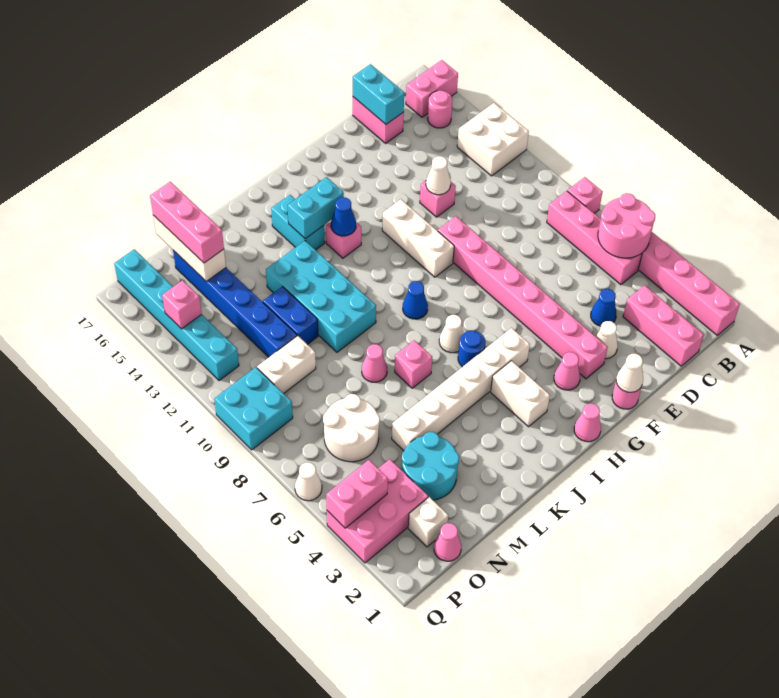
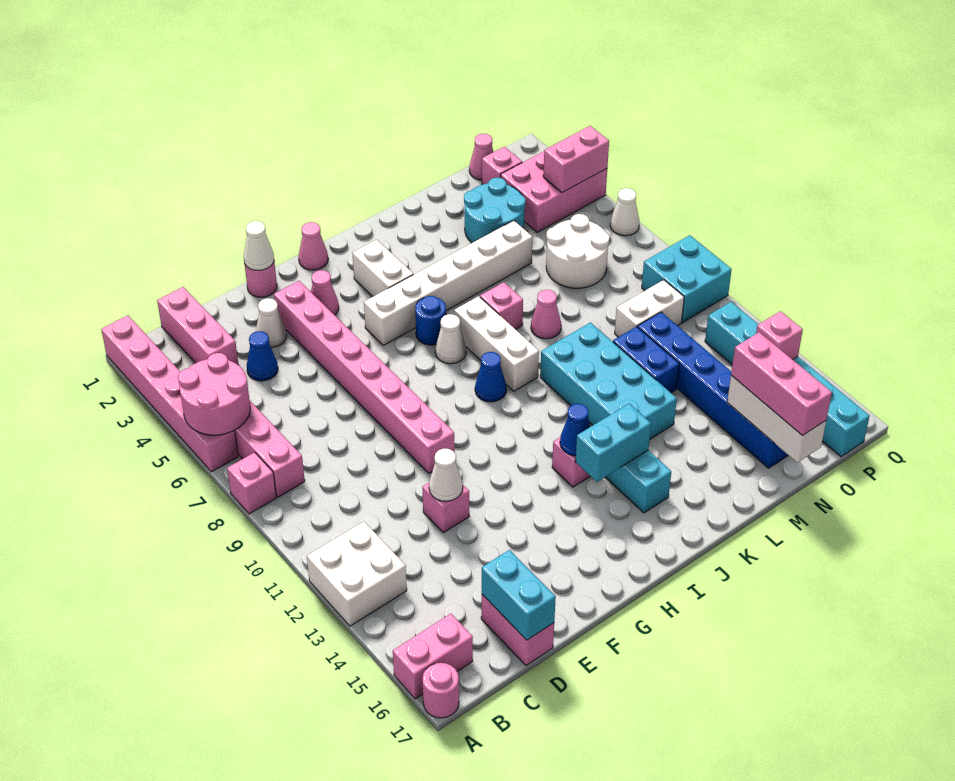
pink round brick B15 level 1 -> pink round brick A17 level 1
white brick G10:G12 level 1 -> white brick J7:J9 level 1
white brick O2 level 1 -> pink brick O2 level 1

